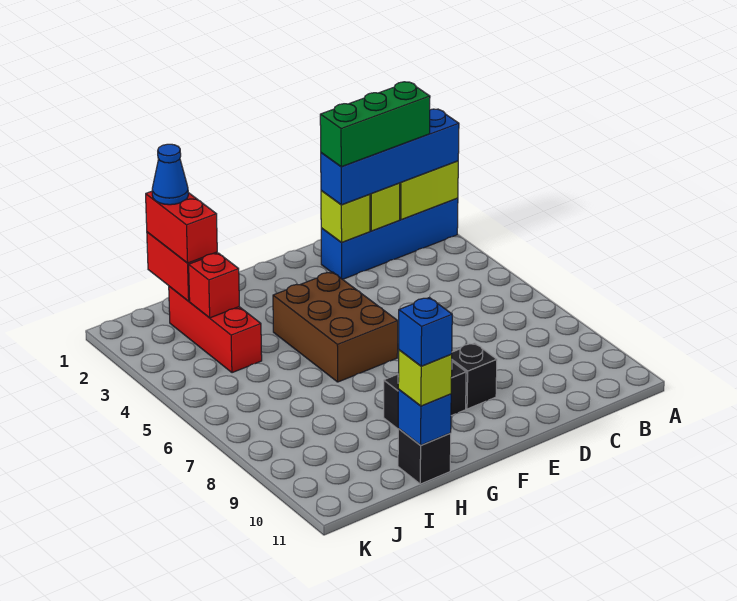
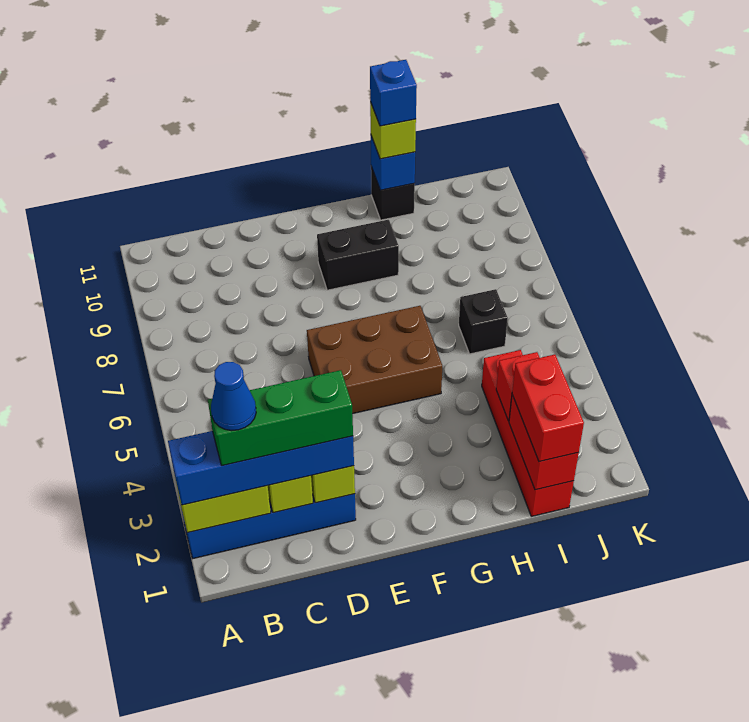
black brick E9 level 1 -> black brick I6 level 1
brown brick F4:G6 level 1 -> brown brick E5:G6 level 1
blue cone I1 level 4 -> blue cone B2 level 5
red brick I2:I4 level 1 -> red brick I1:I4 level 1

